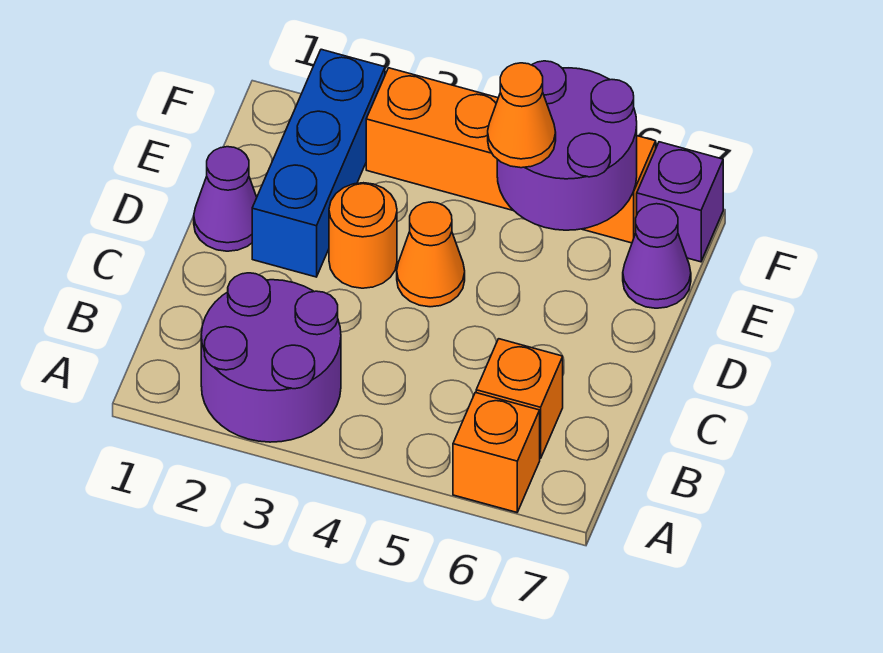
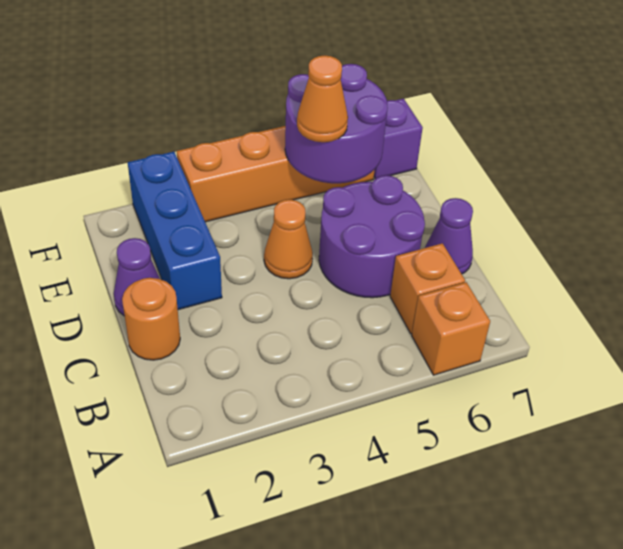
purple round brick A2:B3 level 1 -> purple round brick C5:D6 level 1
orange round brick D3 level 1 -> orange round brick C1 level 1
purple cone E7 level 1 -> purple cone C7 level 1

